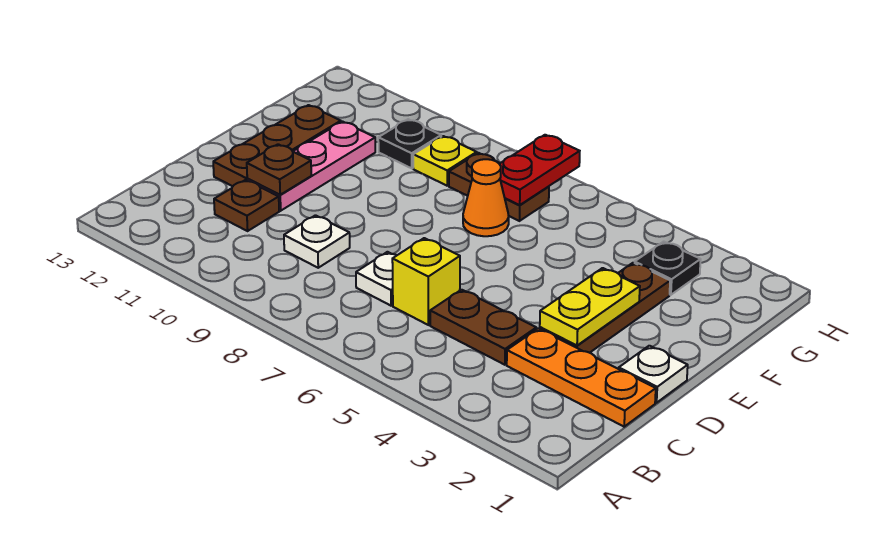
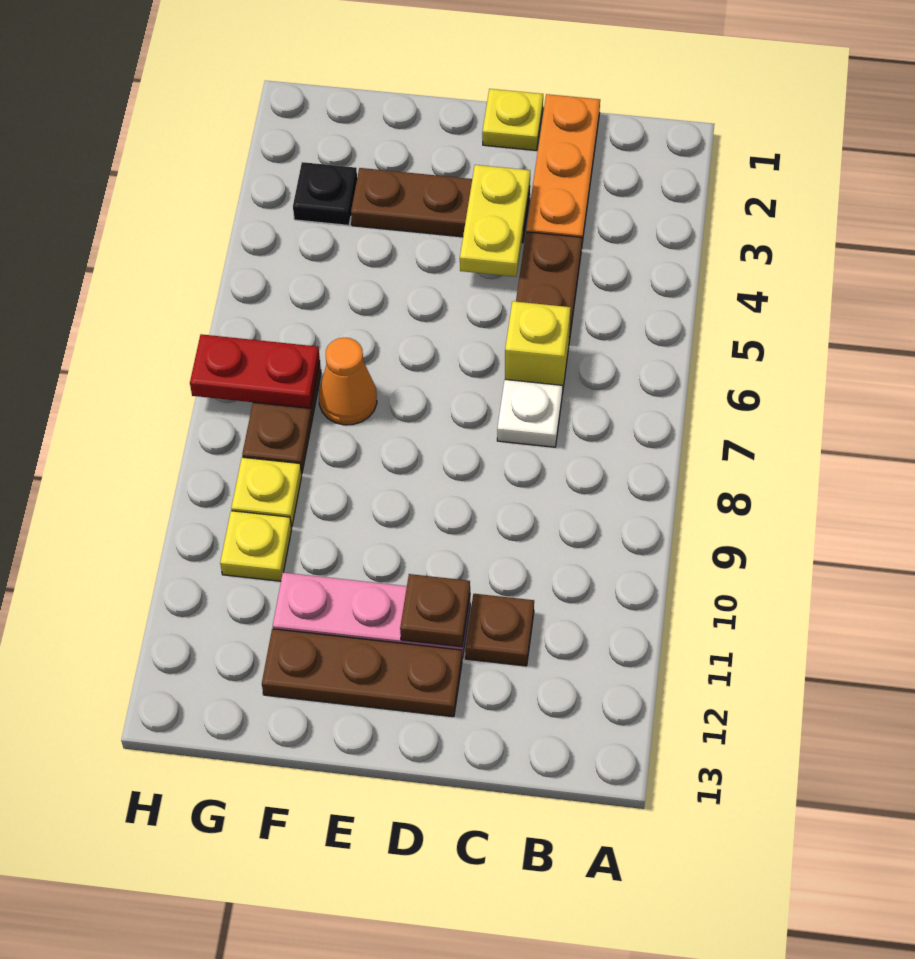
white plate C9 level 1 -> none
white plate D1 level 1 -> yellow plate D1 level 1
yellow plate D3:E3 level 2 -> yellow plate D3:D4 level 2
black plate G10 level 1 -> yellow plate G10 level 1

